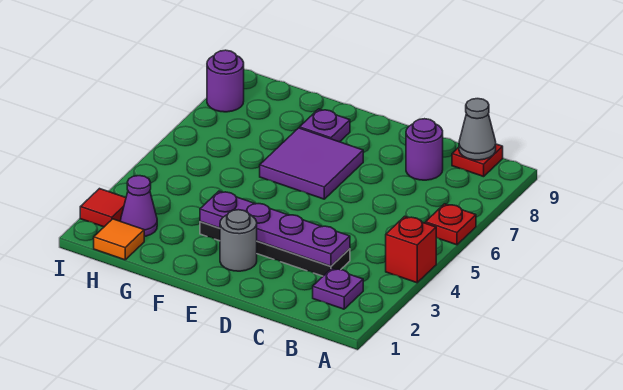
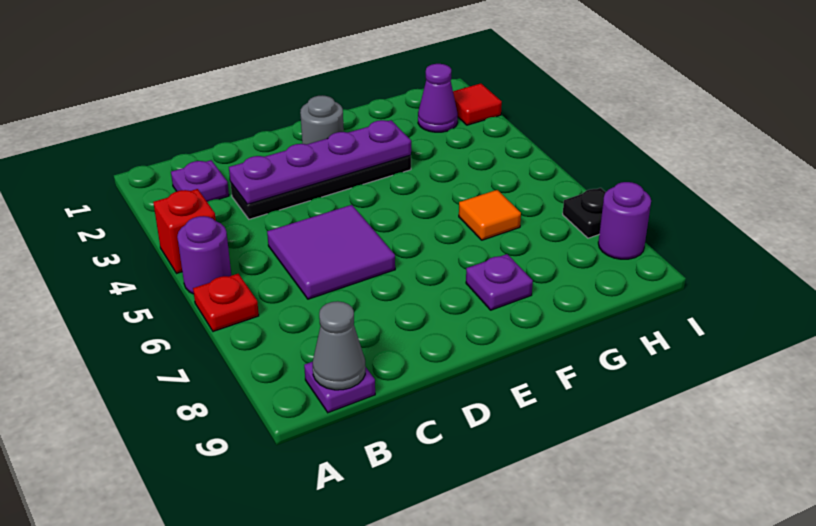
red plate B9 level 1 -> purple plate B9 level 1
purple round brick C8 level 1 -> purple round brick A5 level 1
purple tile E6:F7 level 1 -> purple tile C5:D6 level 1
orange tile H1 level 1 -> orange tile G6 level 1
none -> black plate I7 level 1

